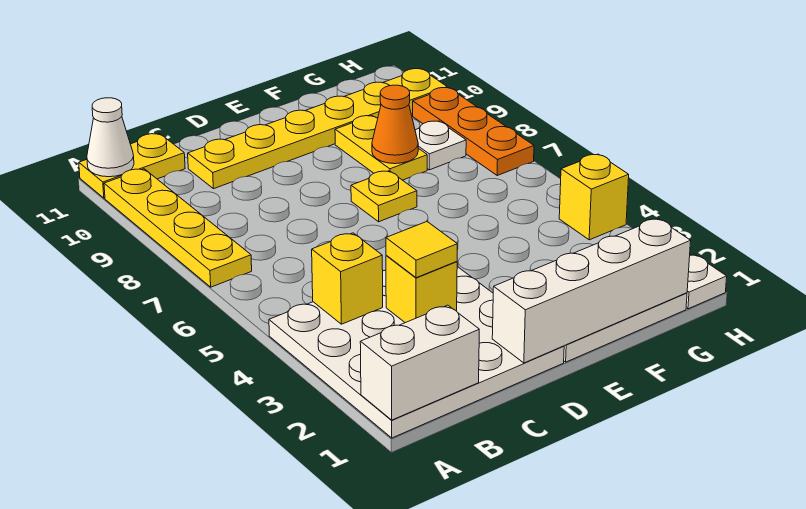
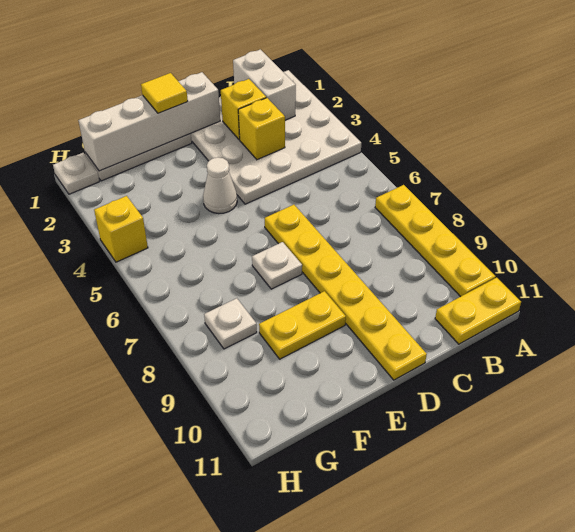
white brick A1:B1 level 2 -> white brick B1:B2 level 2
white cone A11 level 2 -> white cone E4 level 1
yellow brick B4 level 2 -> yellow brick C2 level 2
yellow tile C3 level 3 -> yellow tile E1 level 3
yellow plate C10:H10 level 1 -> yellow plate D6:D11 level 1
yellow plate E7 level 1 -> white plate E7 level 1
yellow plate F8:F9 level 1 -> yellow plate E9:F9 level 1
orange cone F8 level 2 -> none
orange plate H7:H9 level 1 -> none

